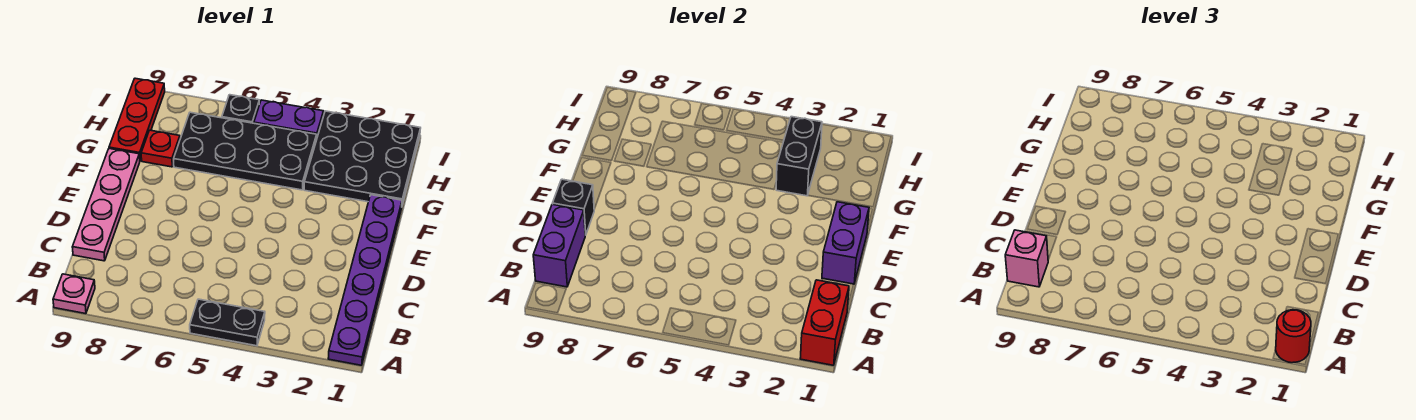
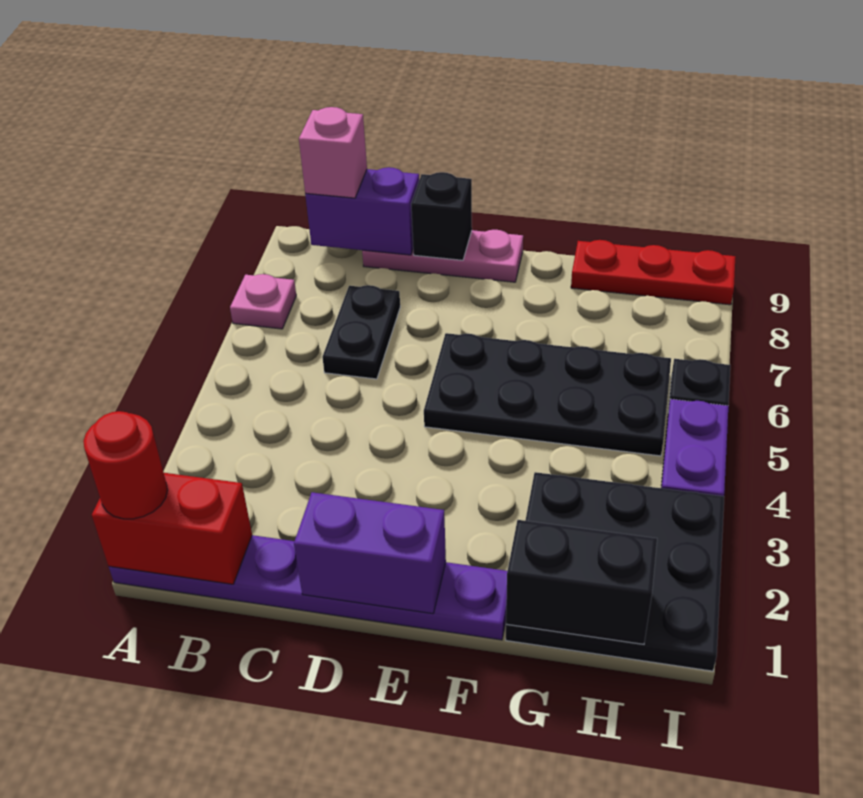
black plate A4:A5 level 1 -> black plate C6:C7 level 1
pink plate A9 level 1 -> pink plate A7 level 1
pink plate C9:F9 level 1 -> pink plate C9:E9 level 1
black brick G3:H3 level 2 -> black brick G1:H1 level 2
black plate G4:H7 level 1 -> black plate E5:H6 level 1
red plate G8 level 1 -> none

